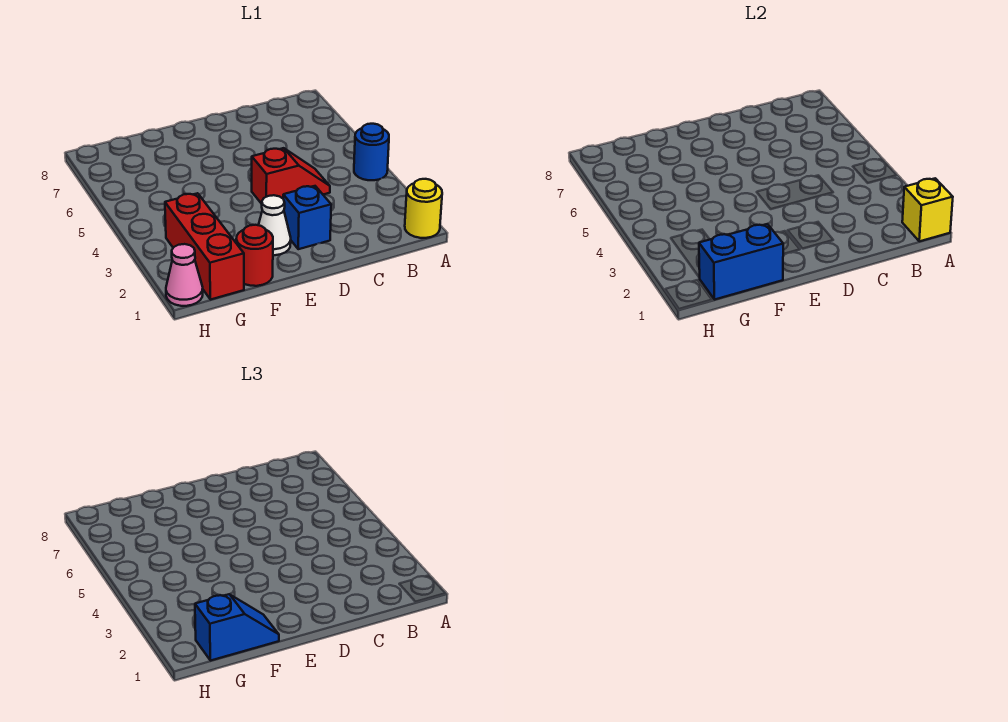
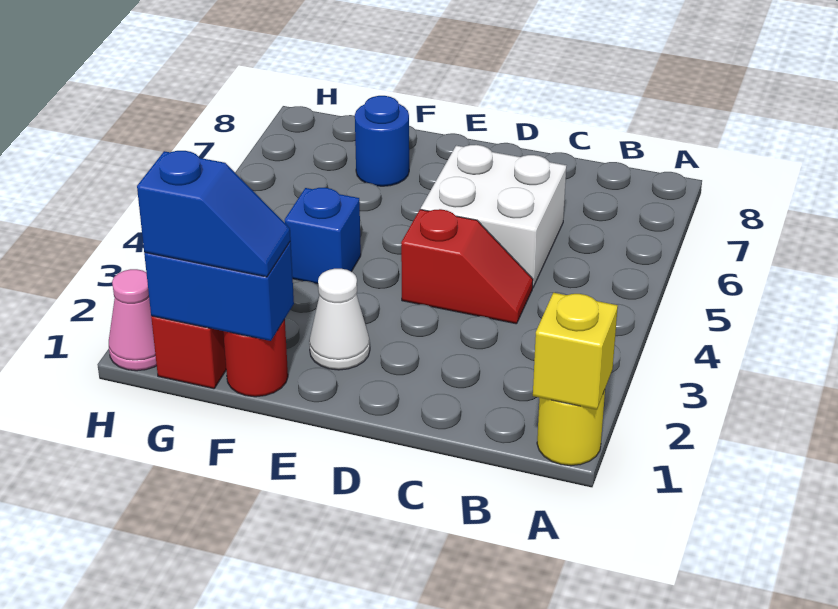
blue round brick A4 level 1 -> blue round brick F7 level 1
none -> white brick C5:D6 level 1
blue brick D2 level 1 -> blue brick F4 level 1

